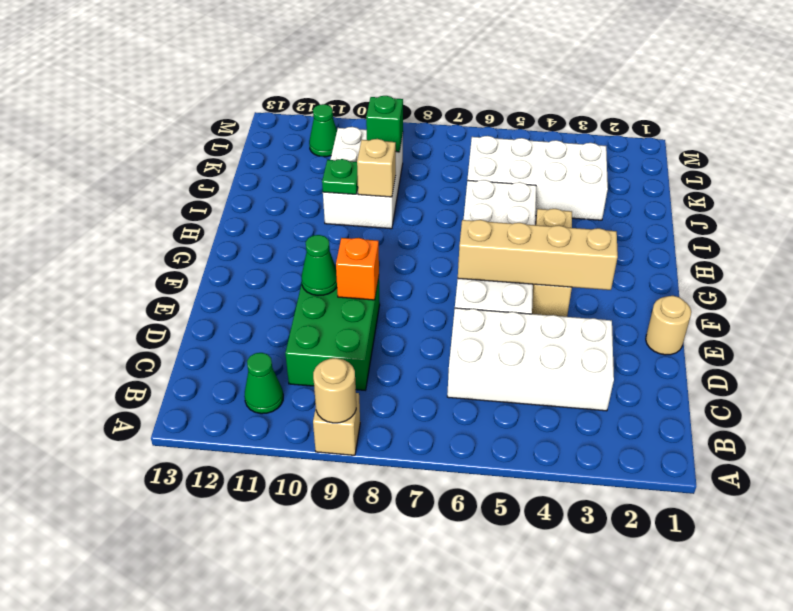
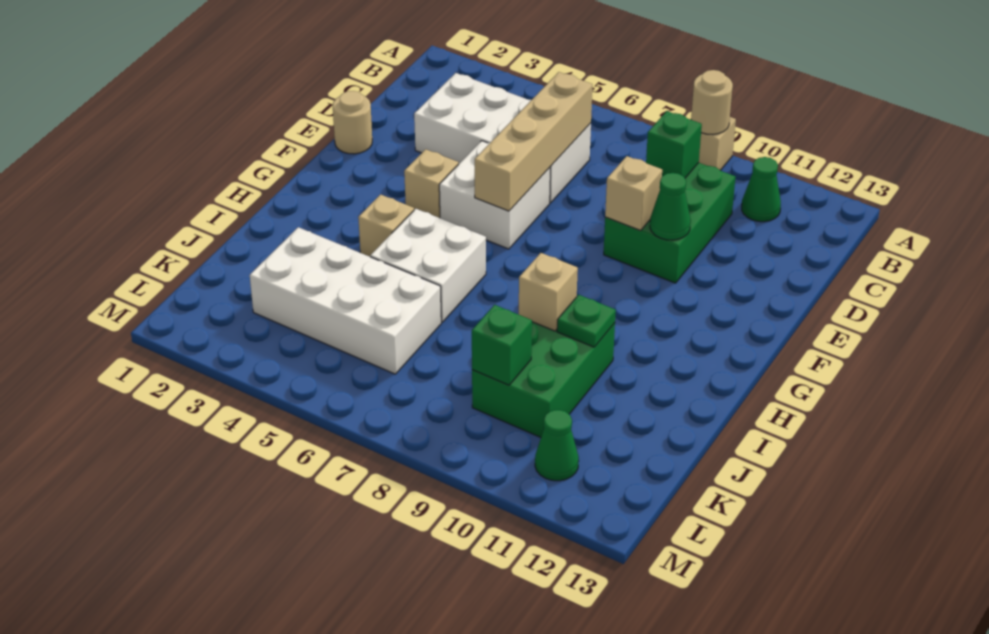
none -> green brick C9 level 2
orange brick E9 level 2 -> tan brick E9 level 2
tan brick F3:F6 level 2 -> tan brick C6:F6 level 2
white brick I9:K10 level 1 -> green brick I9:K10 level 1

